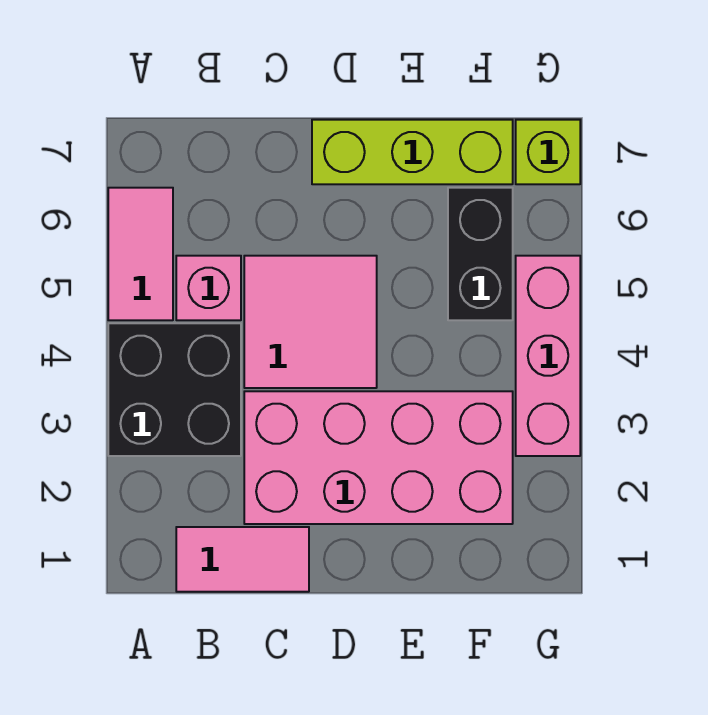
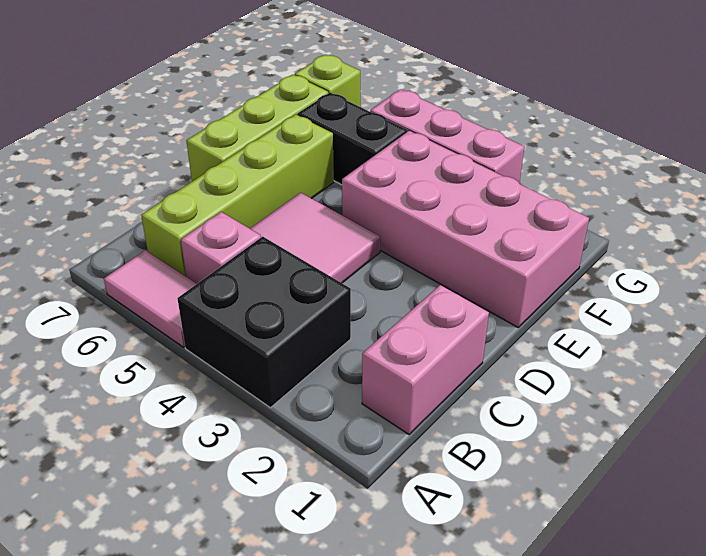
pink tile B1:C1 level 1 -> pink brick B1:C1 level 1
none -> lime brick B6:E6 level 1
pink brick C2:F3 level 1 -> pink brick E1:F4 level 1

